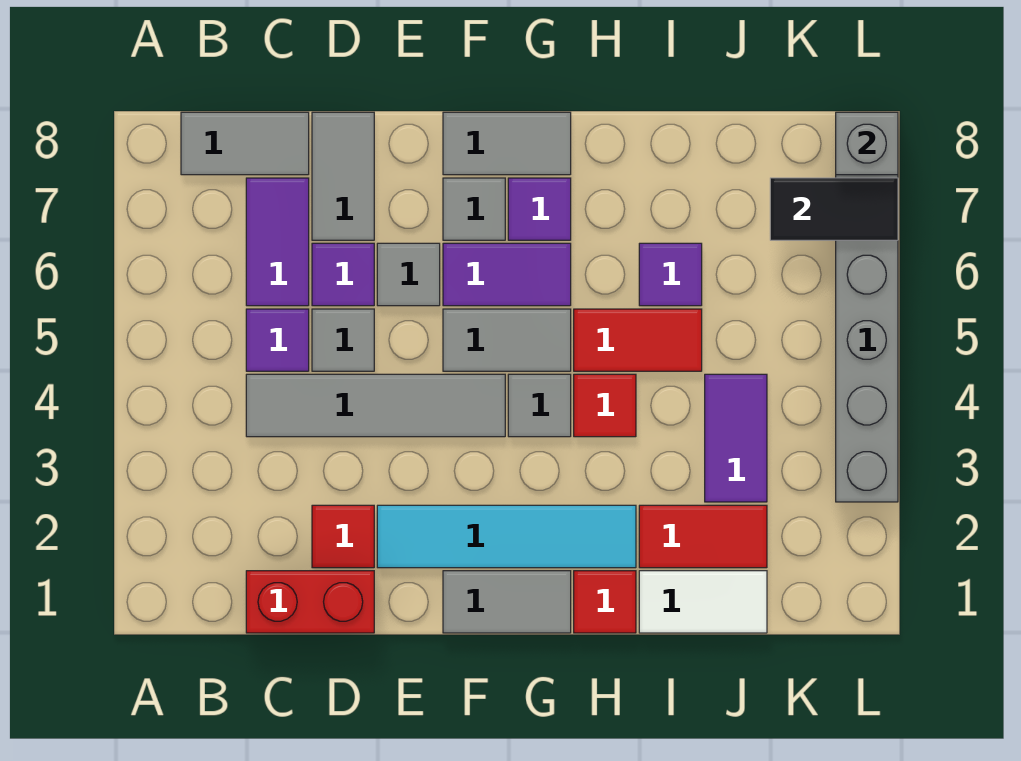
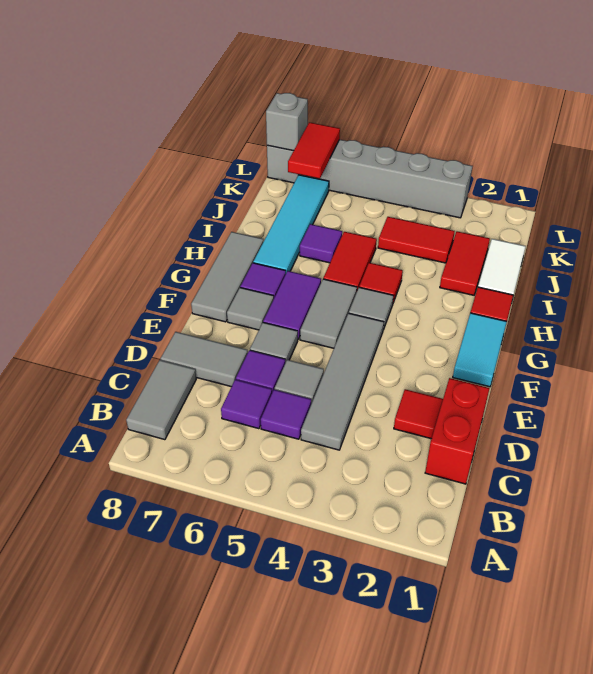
purple tile C6:C7 level 1 -> purple tile C6 level 1
cyan tile E2:H2 level 1 -> cyan tile H7:K7 level 1
grey tile F1:G1 level 1 -> cyan tile F1:G1 level 1
grey tile F8:G8 level 1 -> grey tile F8:H8 level 1
purple tile J3:J4 level 1 -> red tile J3:J4 level 1
black tile K7:L7 level 2 -> red tile K7:L7 level 2

